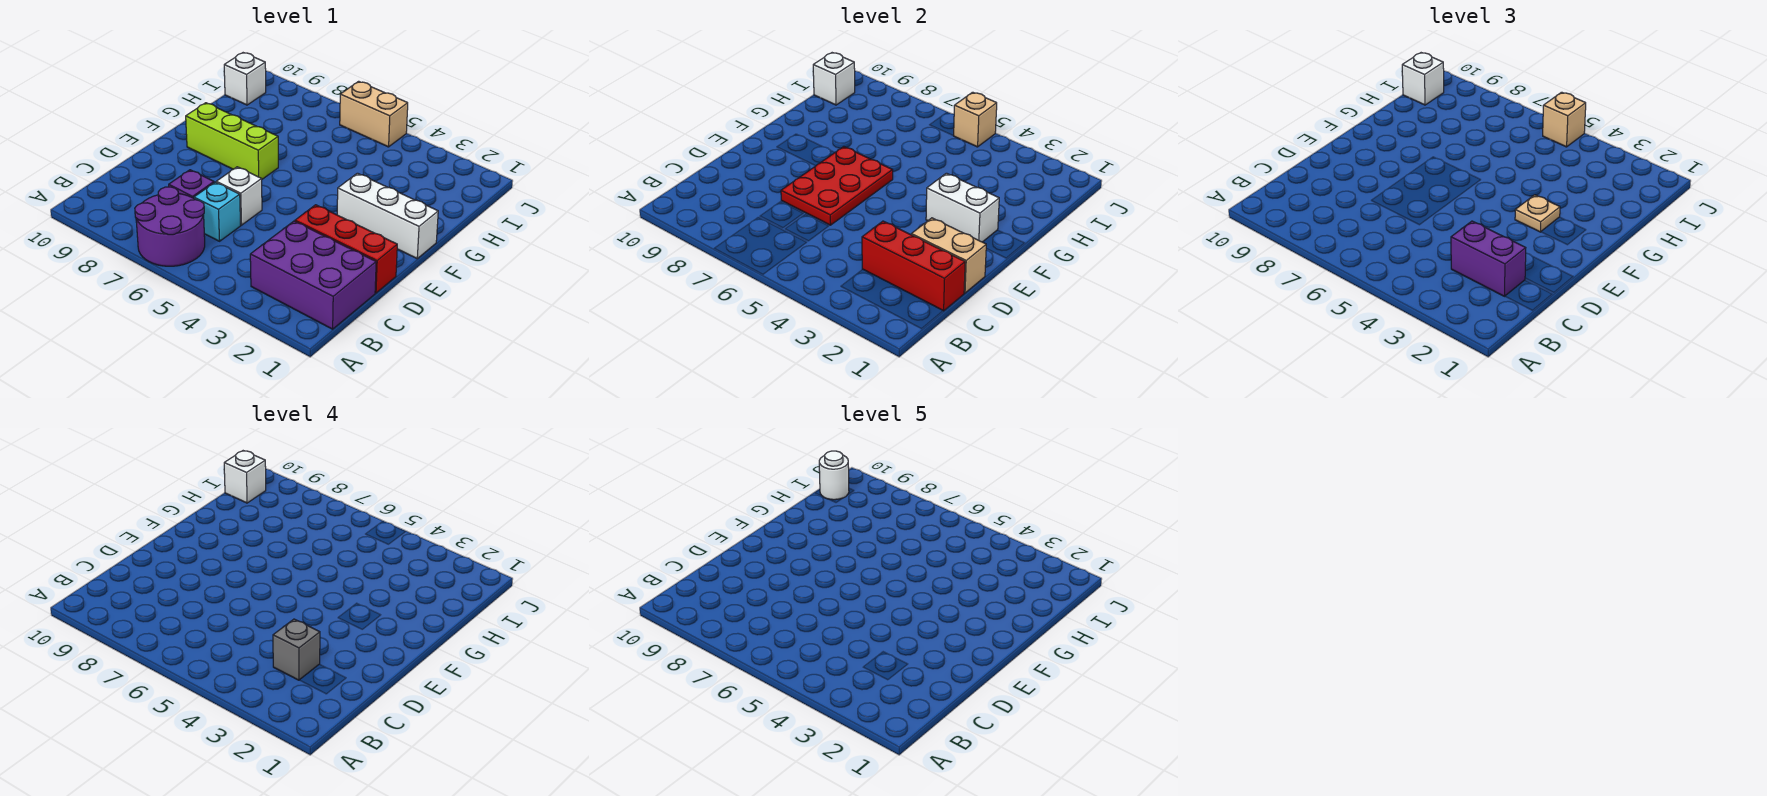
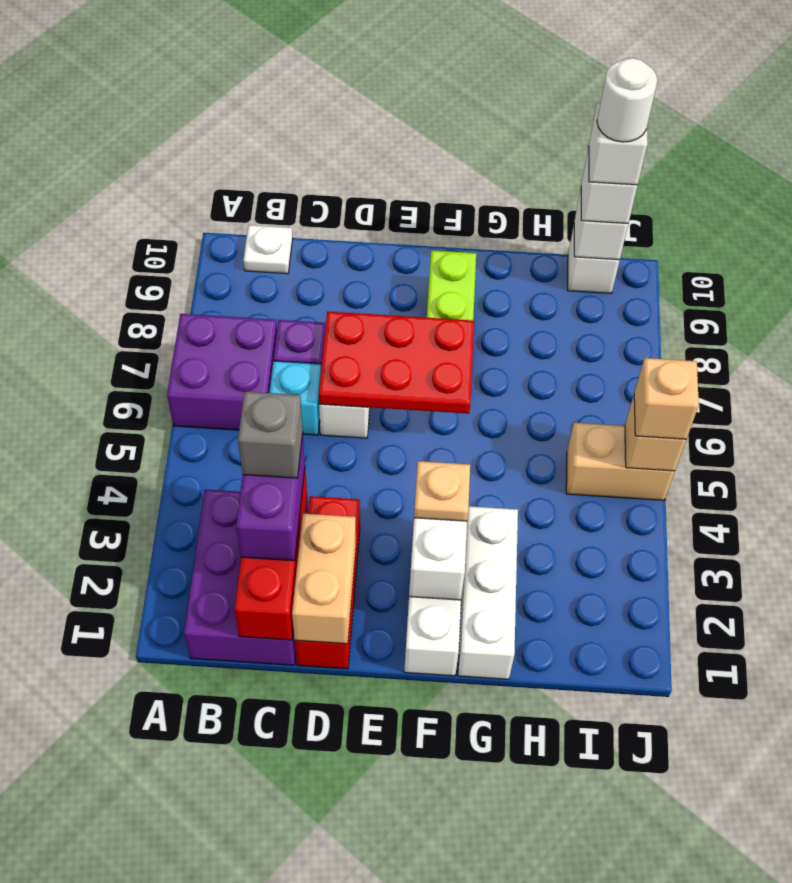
purple round brick A6:B7 level 1 -> purple brick A6:B7 level 1
none -> white plate B10 level 1
none -> white brick G1:G3 level 1
tan brick J5:J6 level 1 -> tan brick I5:J5 level 1

